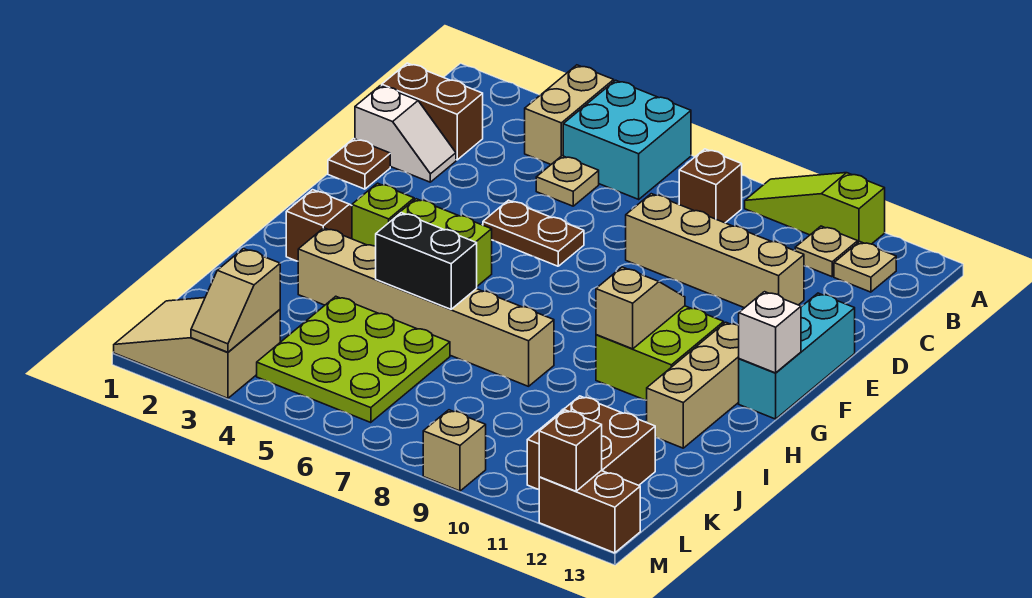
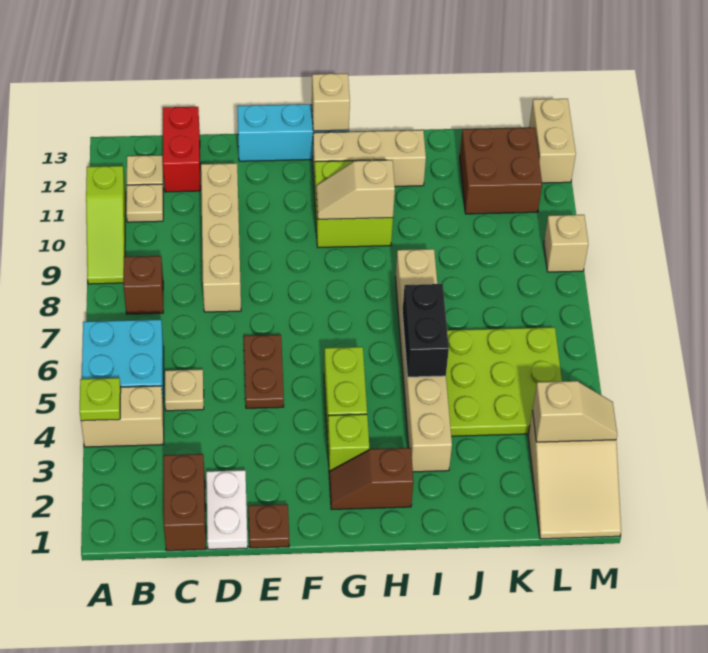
none -> lime plate A4 level 2
none -> red brick C12:C13 level 1
white slope D1:D2 level 1 top 1 -> white plate D1:D2 level 1
white brick G13 level 2 -> tan brick G13 level 2
brown brick M12:M13 level 1 -> tan brick M12:M13 level 1
brown brick M12 level 2 -> none

